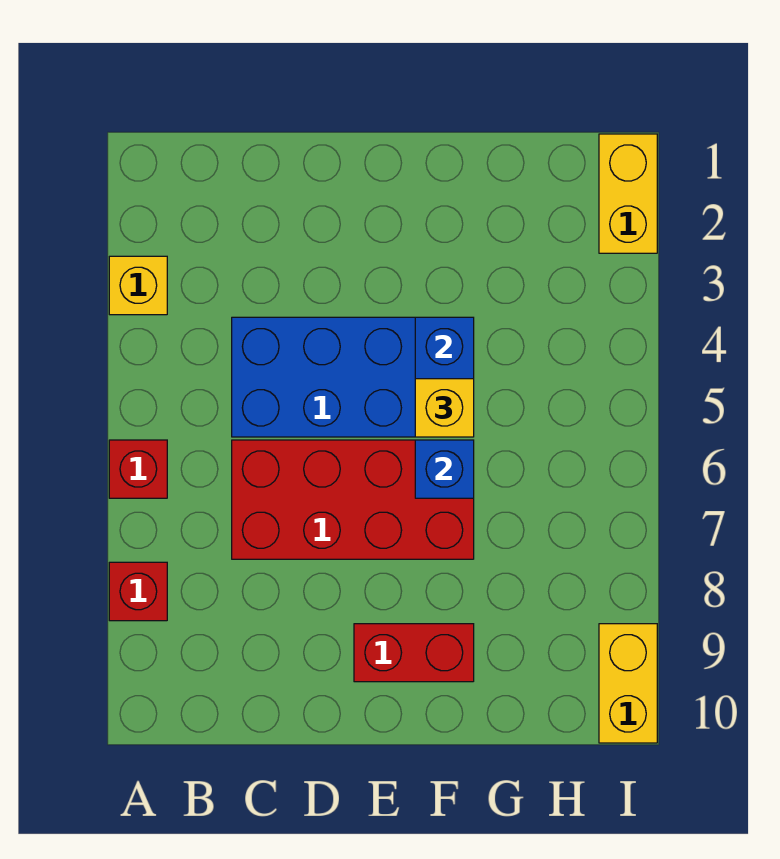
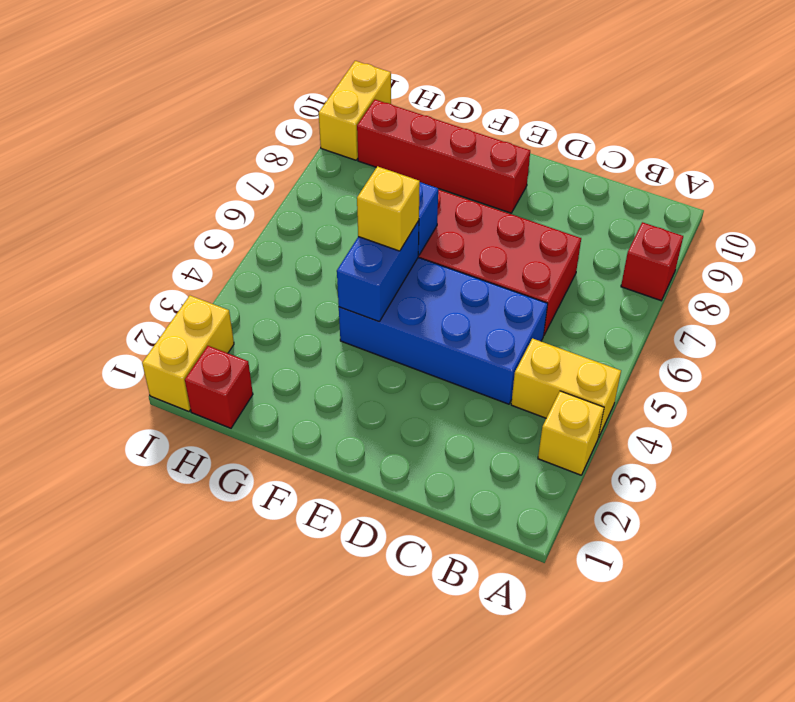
none -> yellow brick A4:B4 level 1
red brick A6 level 1 -> red brick H1 level 1
red brick E9:F9 level 1 -> red brick E9:H9 level 1

